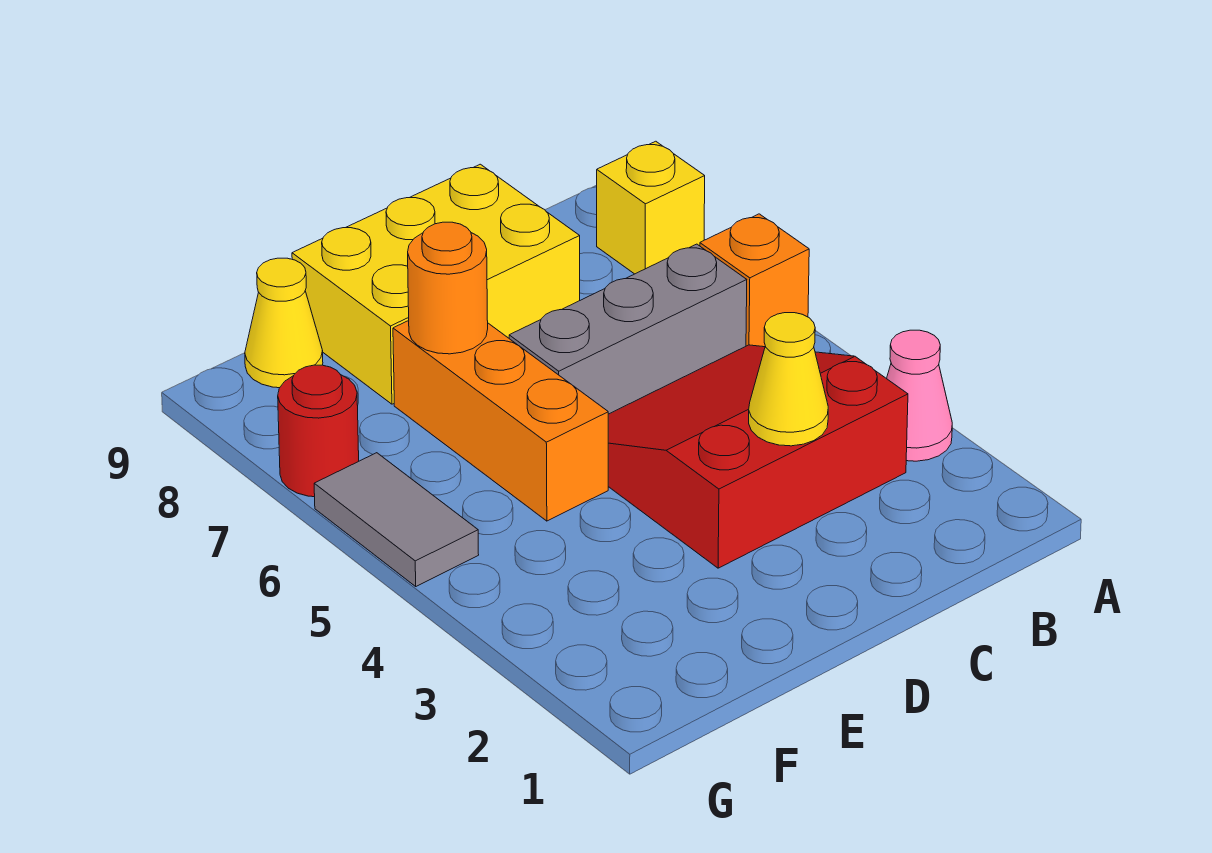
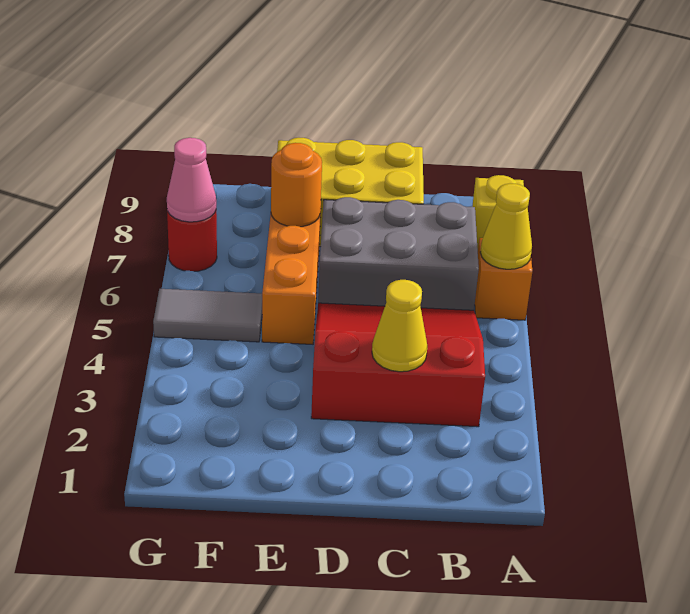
pink cone A3 level 1 -> pink cone G7 level 2
grey brick B6:D6 level 1 -> grey brick B6:D7 level 1
yellow cone F9 level 1 -> yellow cone A6 level 2
grey tile G5:G6 level 1 -> grey tile F5:G5 level 1

